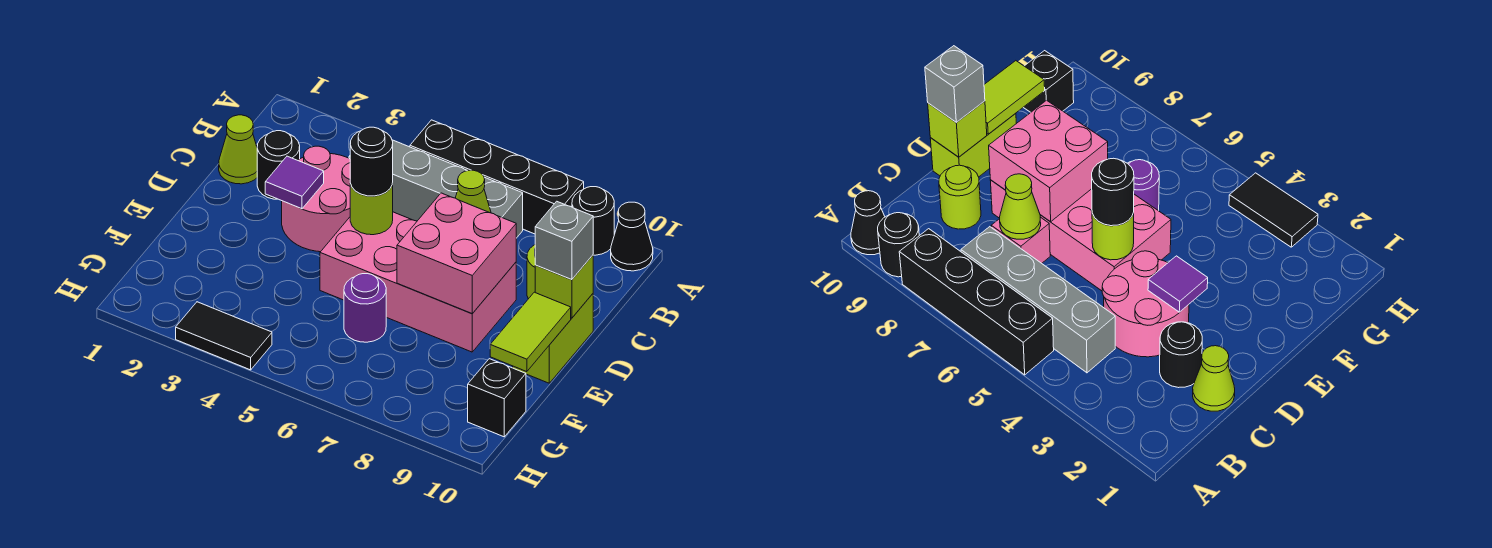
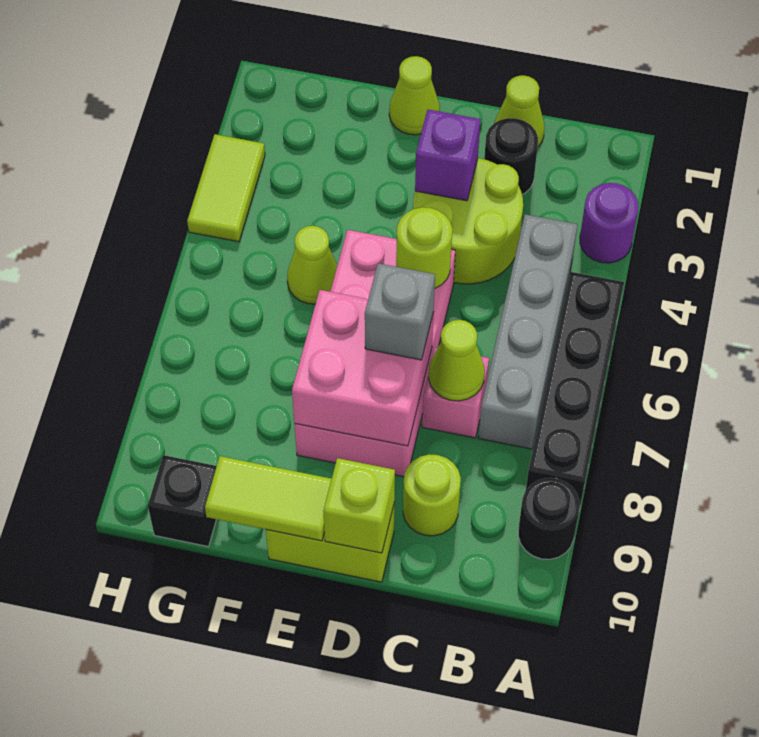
black cone A10 level 1 -> none
pink round brick C3:D4 level 1 -> lime round brick C3:D4 level 1
purple tile D3 level 2 -> purple brick D3 level 2
black round brick D5 level 3 -> none
grey brick D10 level 3 -> grey brick D7 level 3
none -> lime cone E1 level 1
none -> lime cone F5 level 1
purple round brick F6 level 1 -> purple round brick A3 level 1
black tile H3:H4 level 1 -> lime tile H3:H4 level 1

